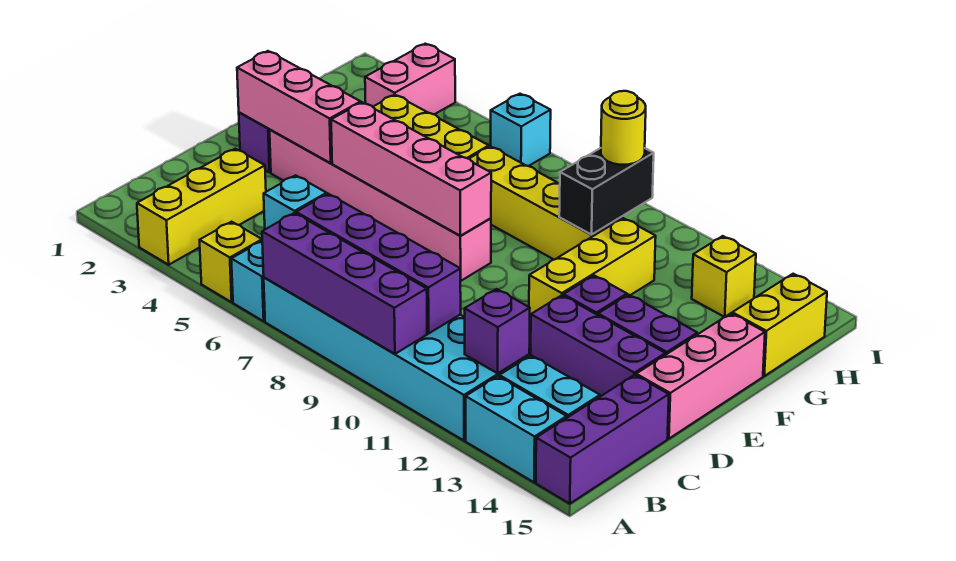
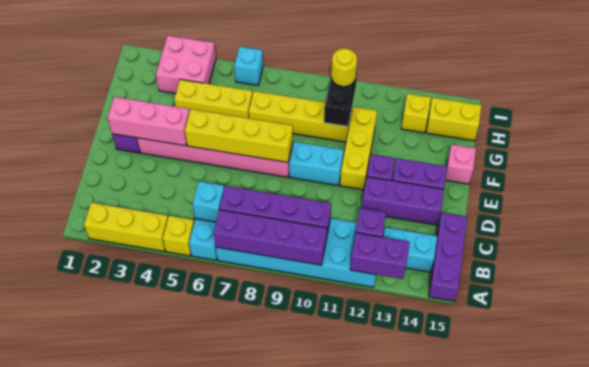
yellow brick A3:C3 level 1 -> yellow brick A2:A4 level 1
none -> purple brick A12:A13 level 2
cyan brick A13:A14 level 1 -> cyan brick E9:E10 level 1
pink brick D15:F15 level 1 -> pink brick F15 level 1
pink brick E5:E8 level 2 -> yellow brick E5:E8 level 2
yellow brick G15:H15 level 1 -> yellow brick H14:H15 level 1
pink brick H3:I3 level 1 -> pink brick H3:I4 level 1

